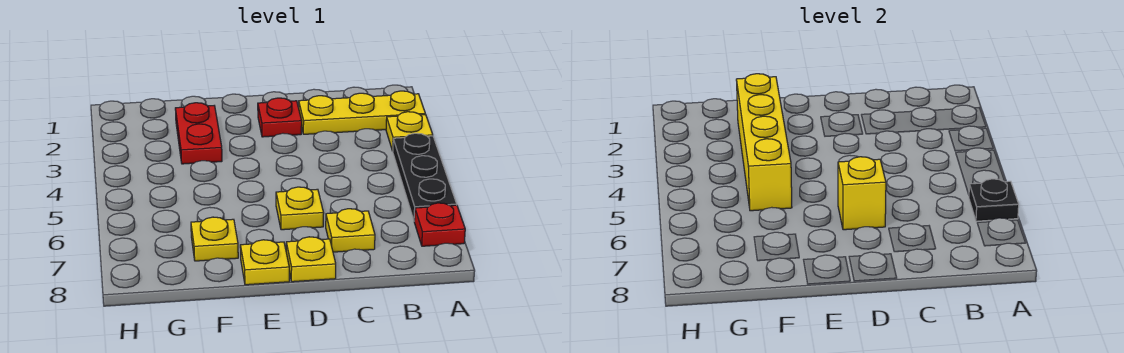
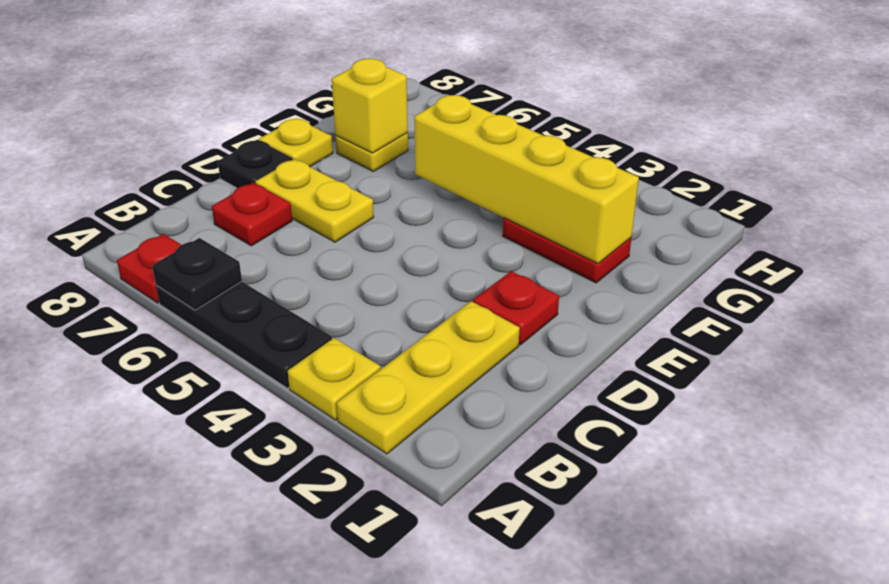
yellow plate C7 level 1 -> red plate C7 level 1
yellow plate D6 level 1 -> yellow plate D6:D7 level 1
yellow brick D6 level 2 -> yellow brick F7 level 2
yellow plate D8 level 1 -> black plate D8 level 1

